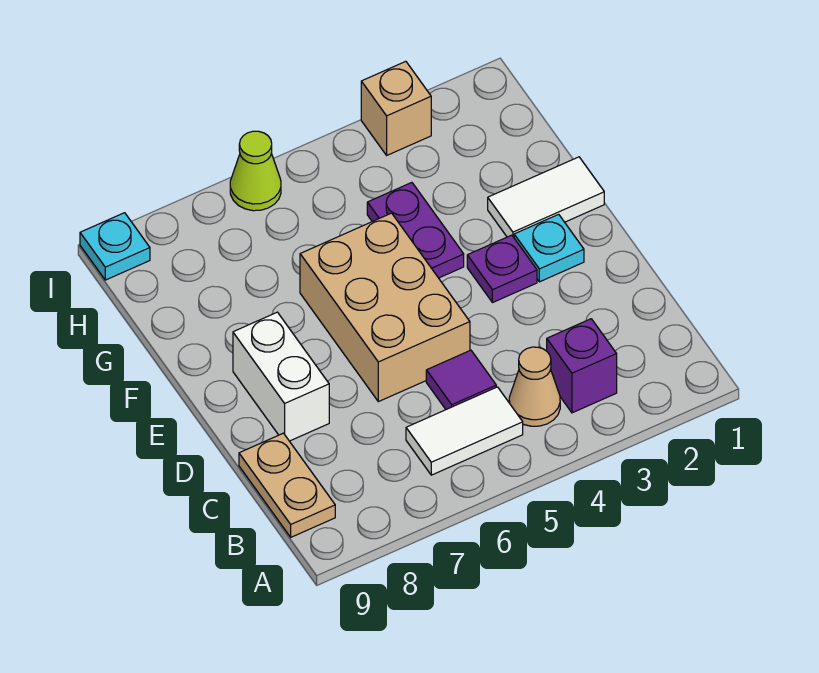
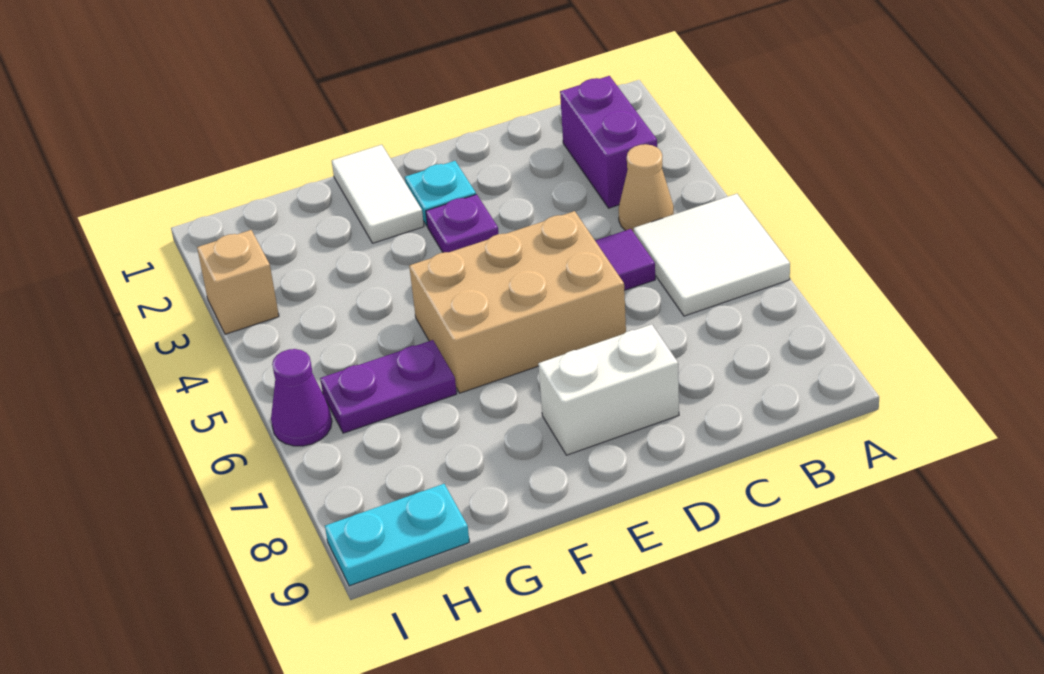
purple brick B3 level 1 -> purple brick B2:B3 level 1
white tile B5:B6 level 1 -> white tile A5:B6 level 1
tan plate B9:C9 level 1 -> none
purple plate F4:G4 level 1 -> purple plate G6:H6 level 1
lime cone I6 level 1 -> purple cone I6 level 1
cyan plate I9 level 1 -> cyan plate H9:I9 level 1

